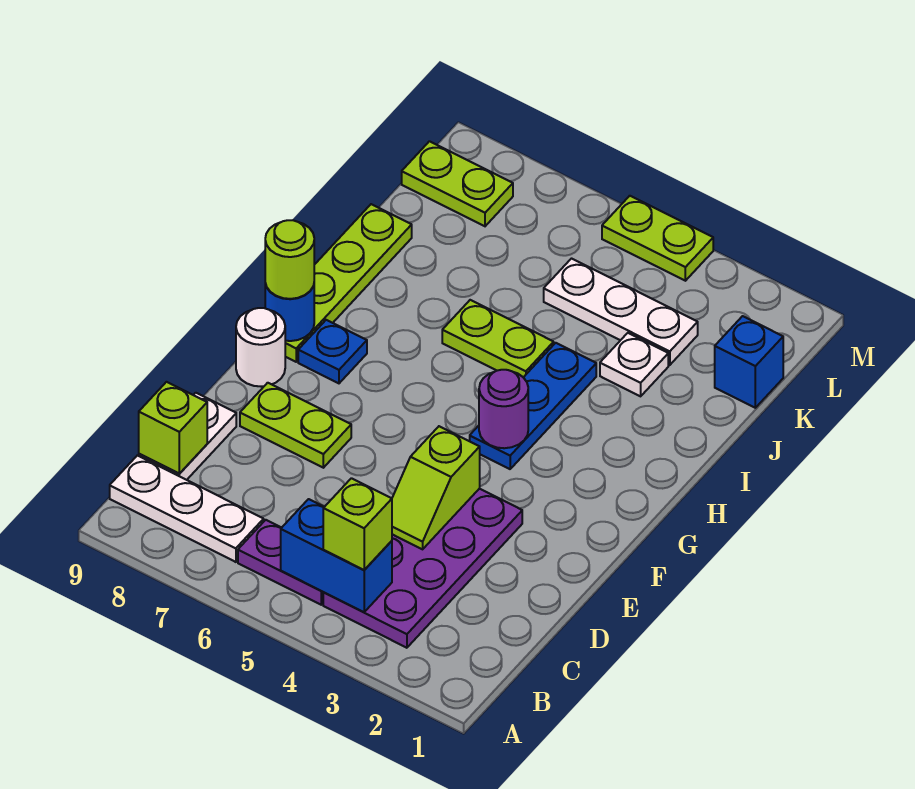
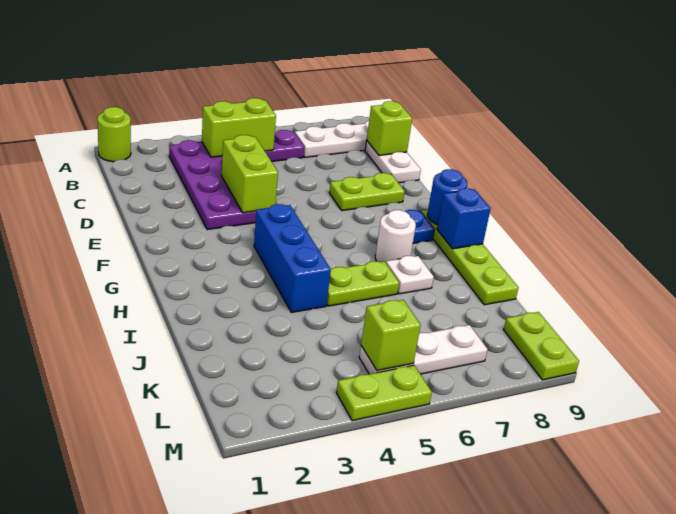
blue brick B4:B5 level 2 -> lime brick B4:B5 level 2
lime brick B4 level 3 -> lime brick L5 level 2
lime slope D4:E4 level 2 top E -> lime brick D4:E4 level 2
white round brick F9 level 1 -> white round brick H7 level 1
blue plate G4:I4 level 1 -> blue brick G4:I4 level 1
purple round brick G4 level 2 -> none
lime round brick G9 level 3 -> lime round brick A1 level 1
white plate J3 level 1 -> white plate I7 level 1
blue brick K1 level 1 -> blue brick H9 level 2
white plate K3:K5 level 1 -> white plate L5:L7 level 1
lime plate L8:L9 level 1 -> lime plate L9:M9 level 1

